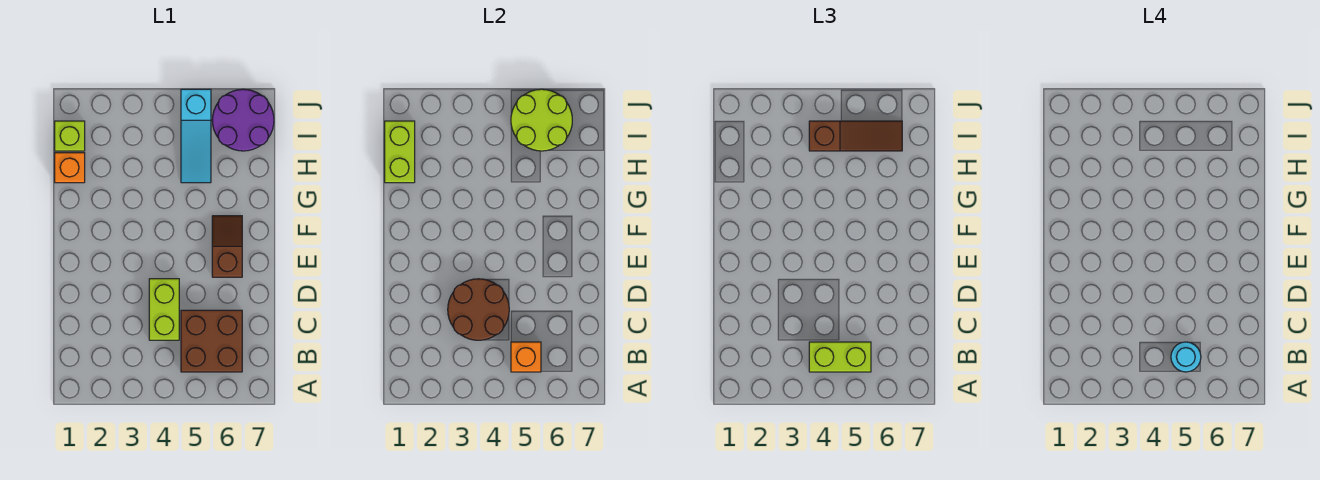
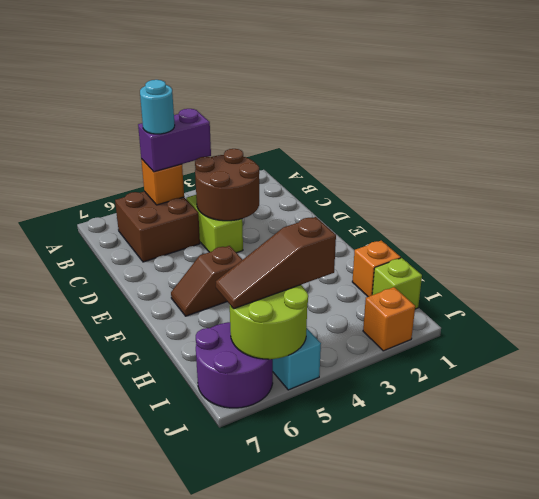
lime brick B4:B5 level 3 -> purple brick B4:B5 level 3
brown slope E6:F6 level 1 top E -> brown slope F5:F6 level 1 top 5
lime brick H1:I1 level 2 -> none
none -> orange brick J2 level 1

